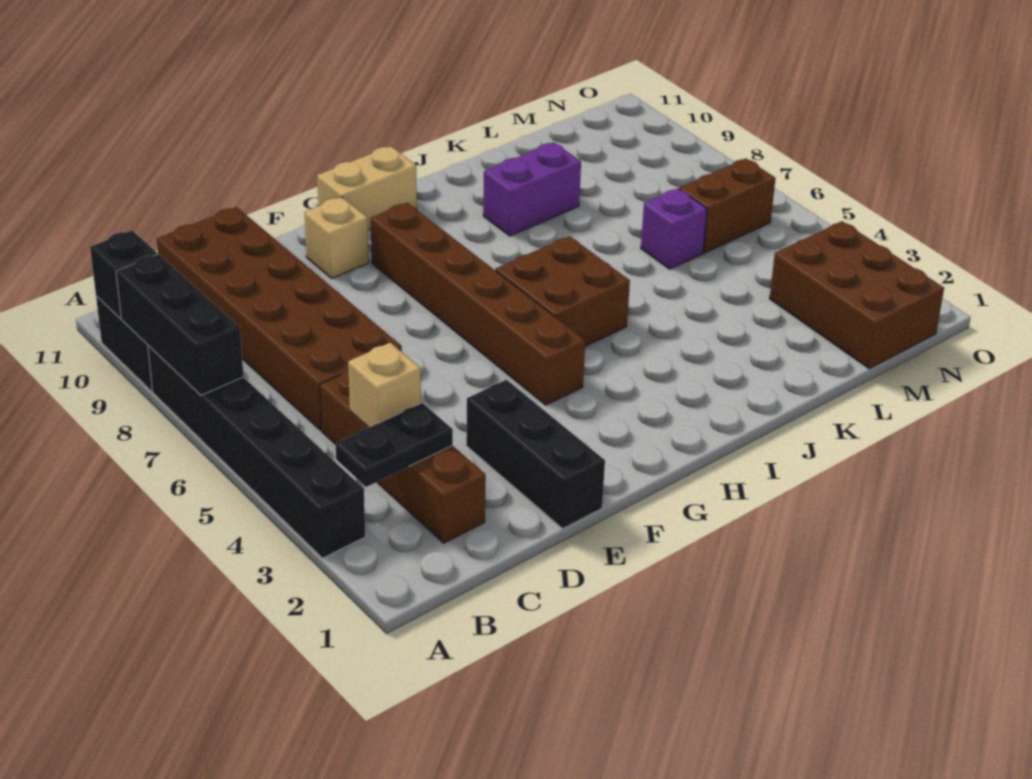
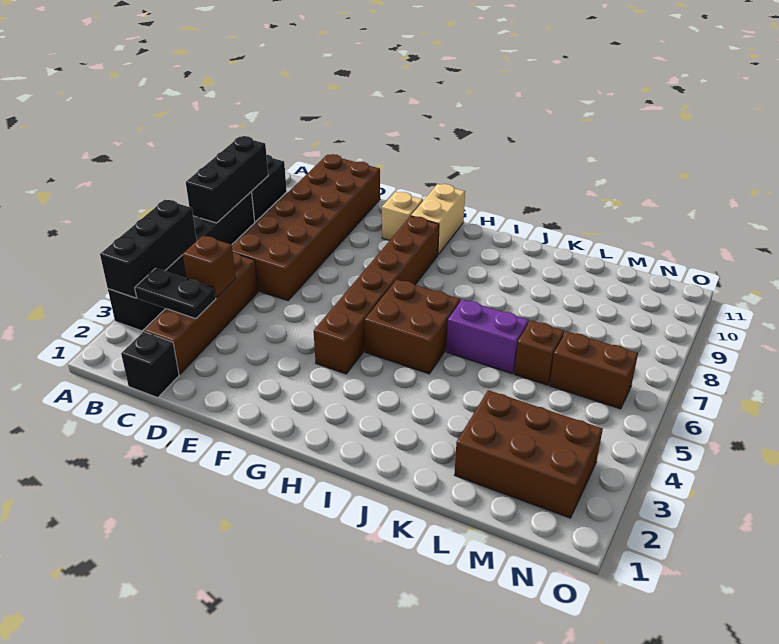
black brick A10 level 2 -> black brick C1 level 1
tan brick C4 level 2 -> brown brick C4 level 2
black brick E1:E3 level 1 -> black brick A3:A5 level 2
tan brick G11:H11 level 1 -> tan brick G10:G11 level 1
purple brick J9:K9 level 1 -> purple brick J6:K6 level 1
purple brick L6 level 1 -> brown brick L6 level 1
brown brick M1:N3 level 1 -> brown brick L2:N3 level 1

